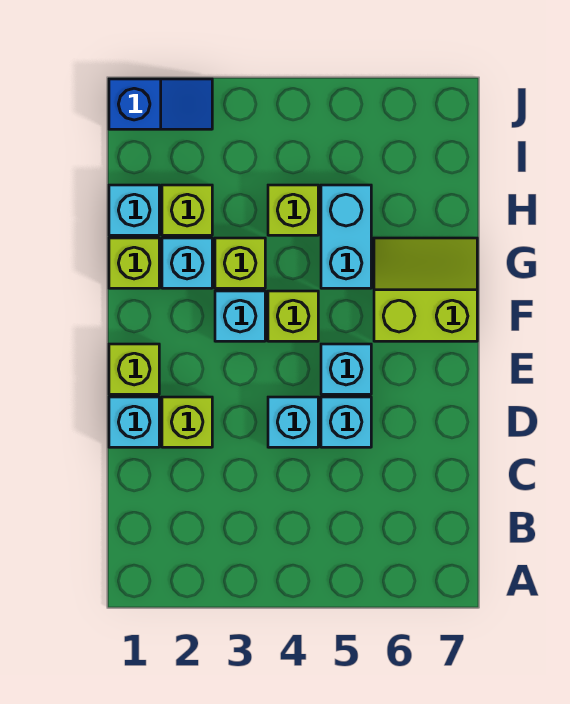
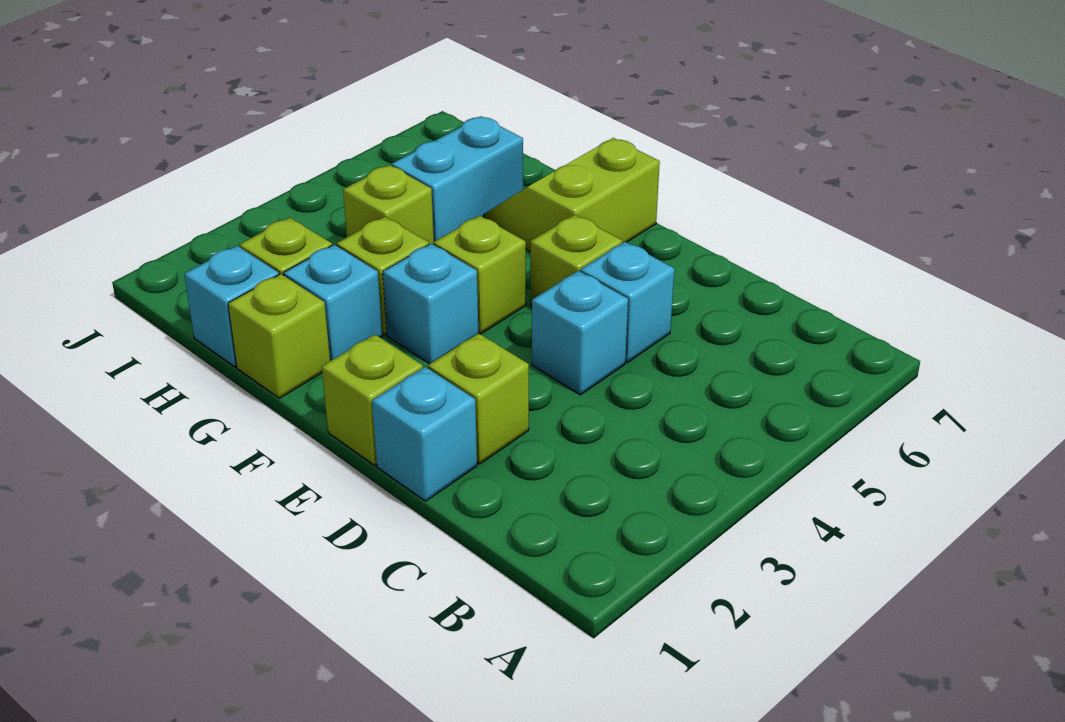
cyan brick E5 level 1 -> lime brick E5 level 1
cyan brick G5:H5 level 1 -> cyan brick H5:H6 level 1
blue slope J1:J2 level 1 top 1 -> none

